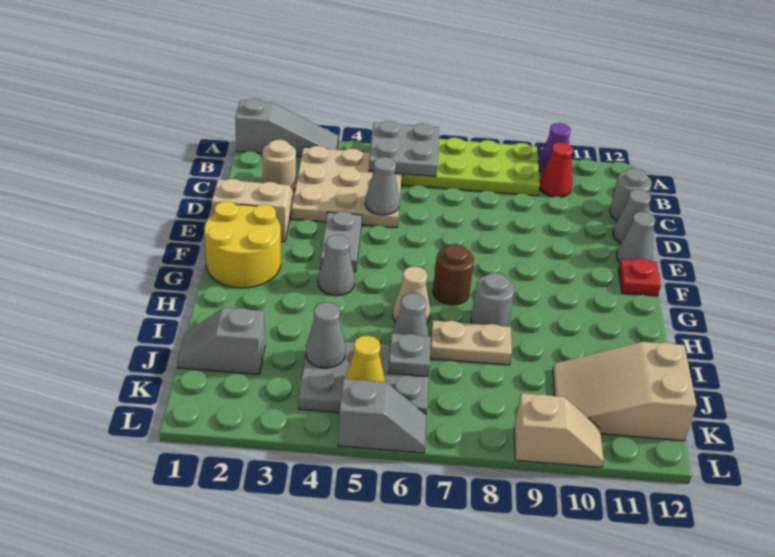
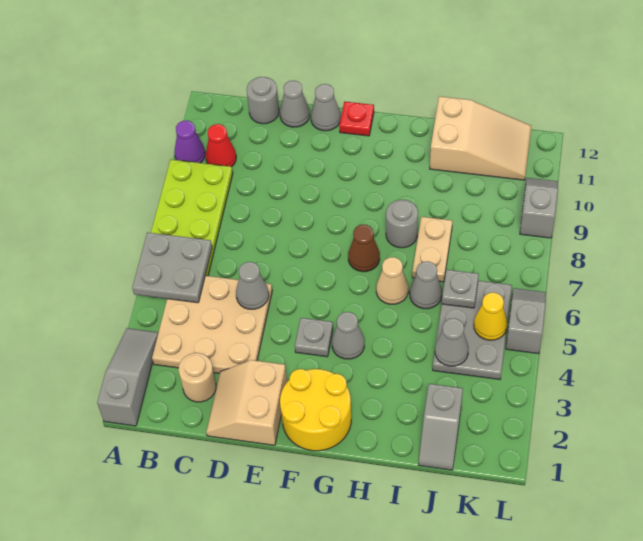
grey plate E4:F4 level 1 -> grey plate F4 level 1
brown round brick G7 level 1 -> brown cone G7 level 1
tan slope J10:K12 level 1 top 12 -> tan slope I11:K12 level 1 top I
tan slope L9:L10 level 1 top 9 -> grey slope L9:L10 level 1 top 9

